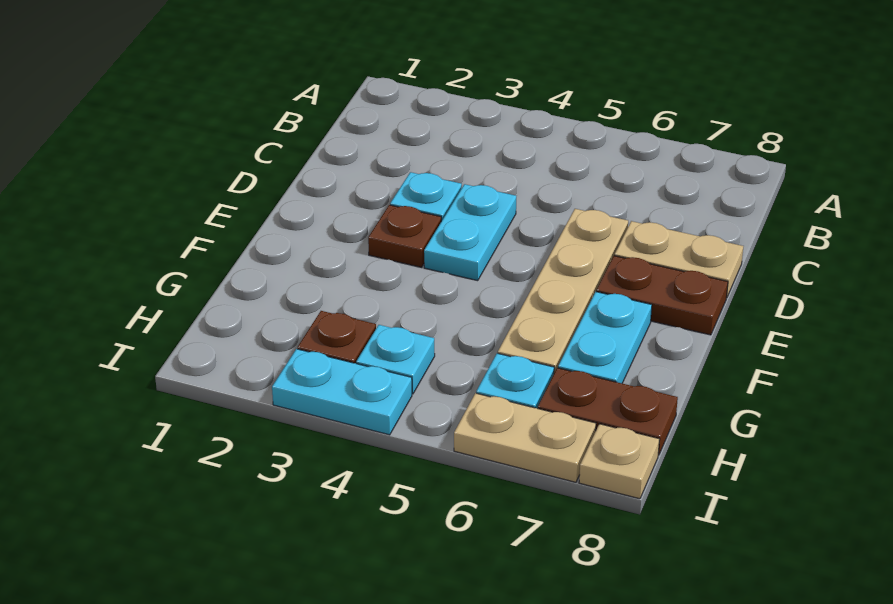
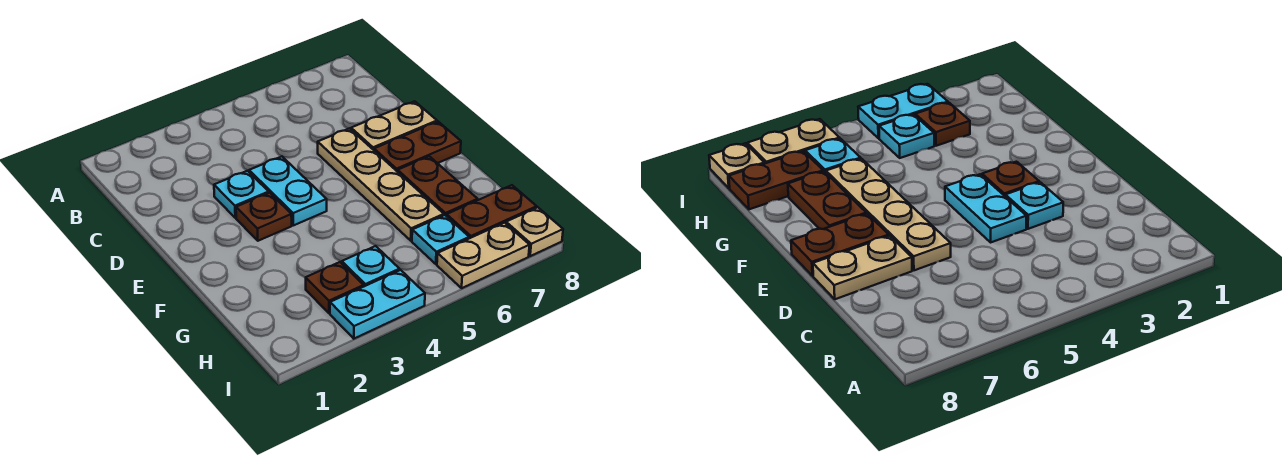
cyan plate F7:G7 level 1 -> brown plate F7:G7 level 1

